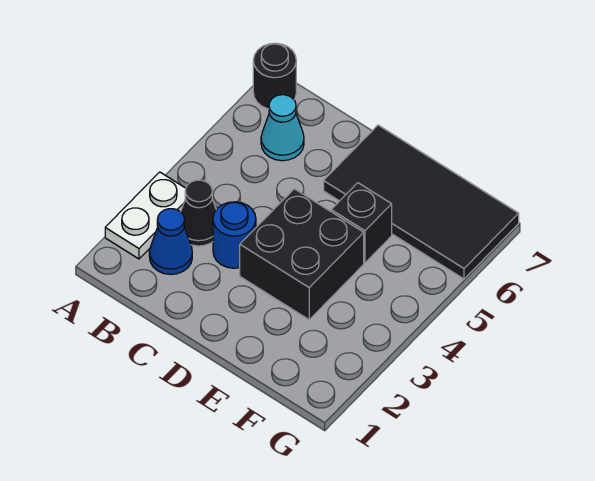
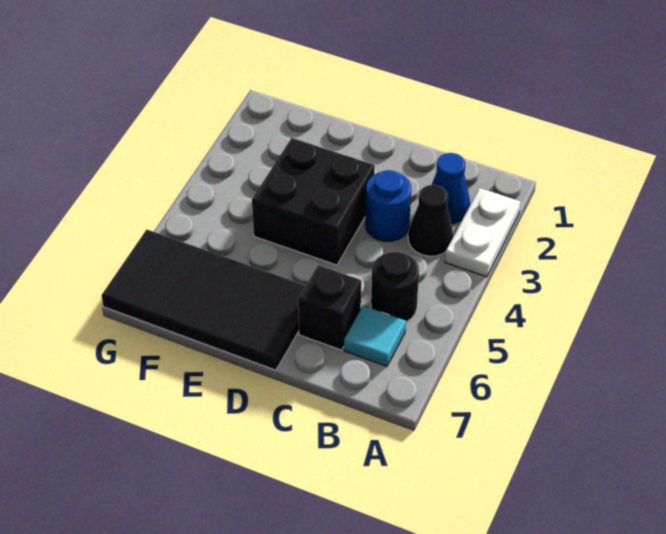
black round brick A7 level 1 -> black round brick B5 level 1
cyan cone B6 level 1 -> cyan tile B6 level 1
black brick E5 level 1 -> black brick C6 level 1

